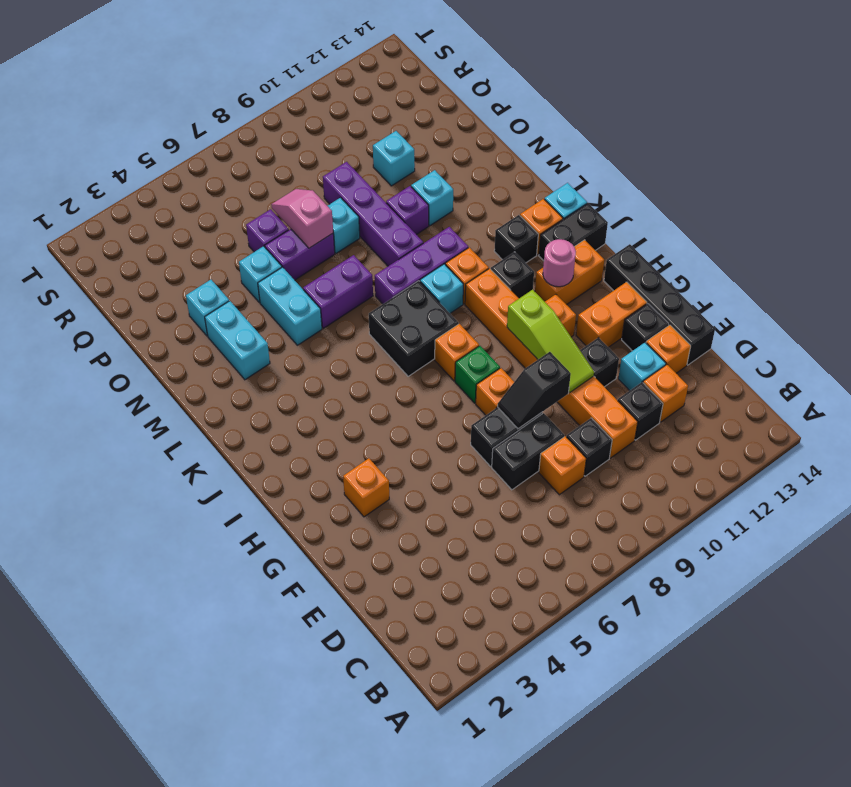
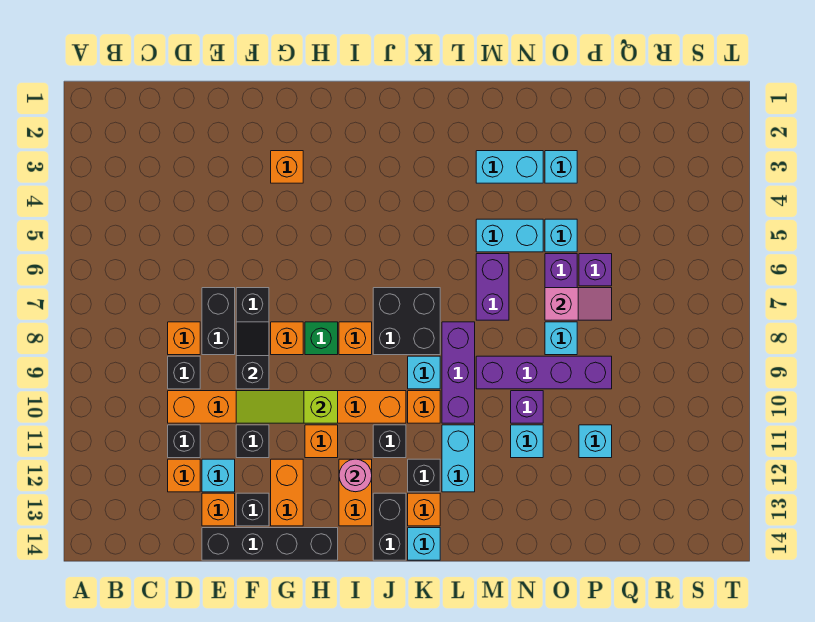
none -> cyan brick L11:L12 level 1

